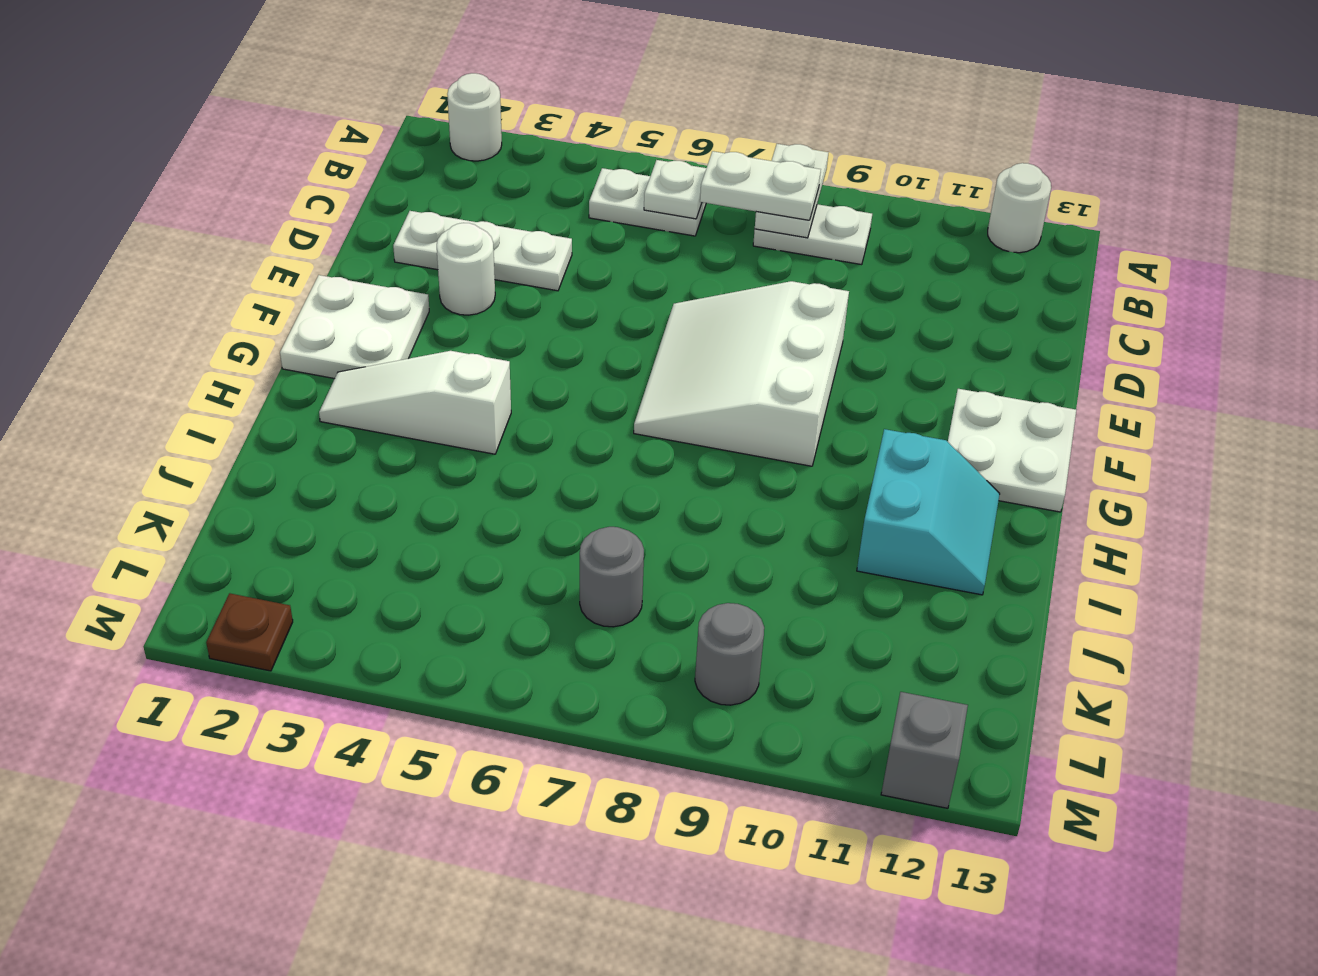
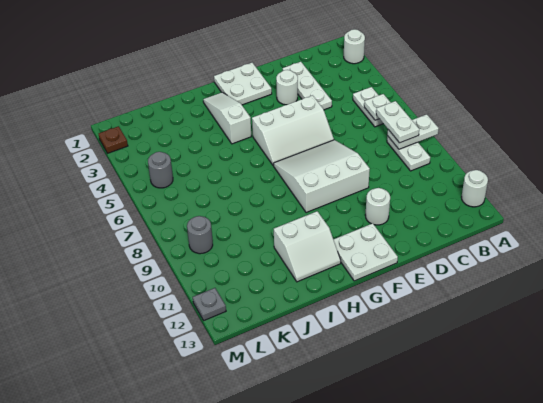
none -> white slope E5:G6 level 1 top 5
none -> white round brick E11 level 1
cyan slope H11:I12 level 1 top 11 -> white slope H11:I12 level 1 top 11
grey round brick K7 level 1 -> grey round brick L5 level 1
grey brick M12 level 1 -> grey plate M12 level 1

